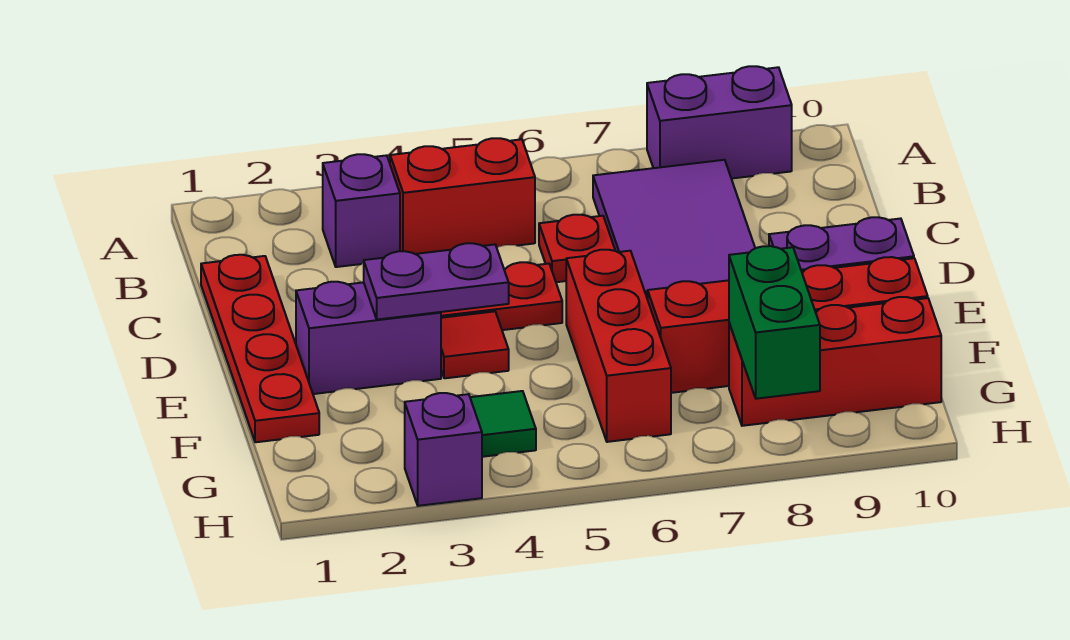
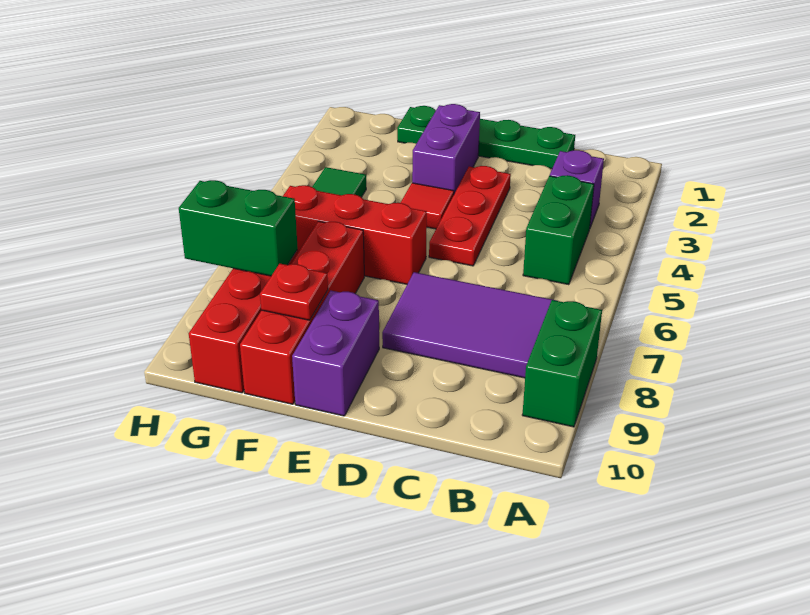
purple brick A8:A9 level 1 -> green brick A8:A9 level 1
red brick B4:B5 level 1 -> green brick B4:B5 level 1
red plate C1:F1 level 1 -> green plate C1:F1 level 1
red plate C6 level 1 -> red plate F9 level 2
purple plate E3:E4 level 2 -> none
purple brick H3 level 1 -> none

